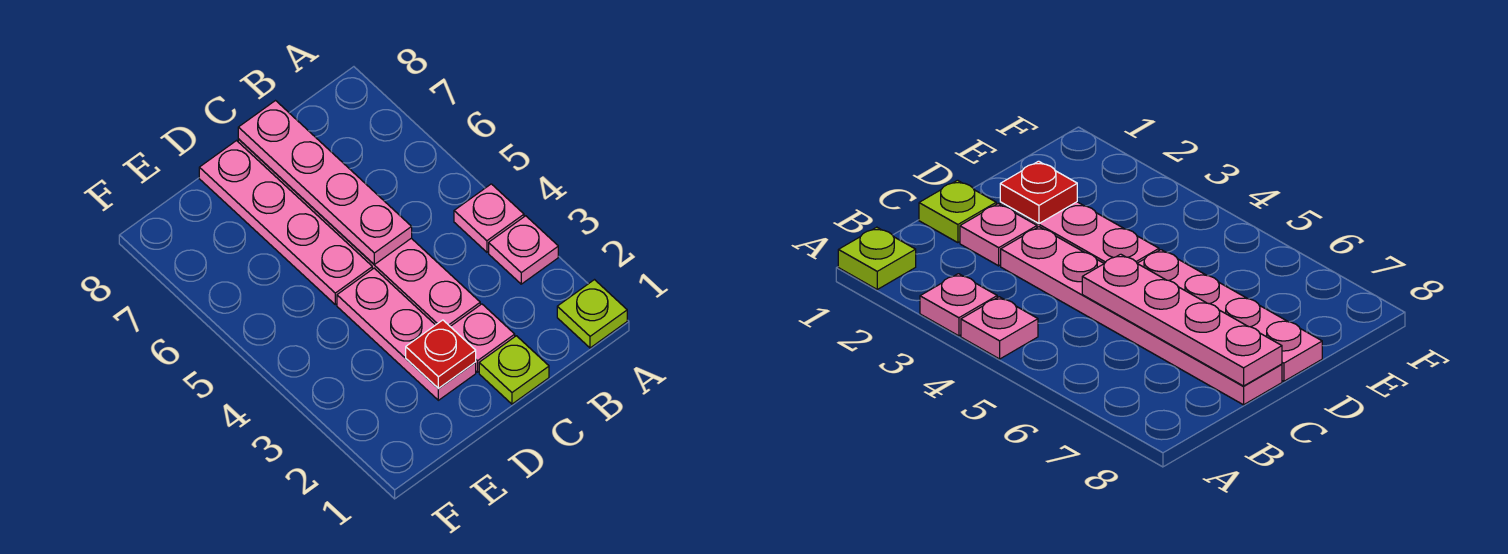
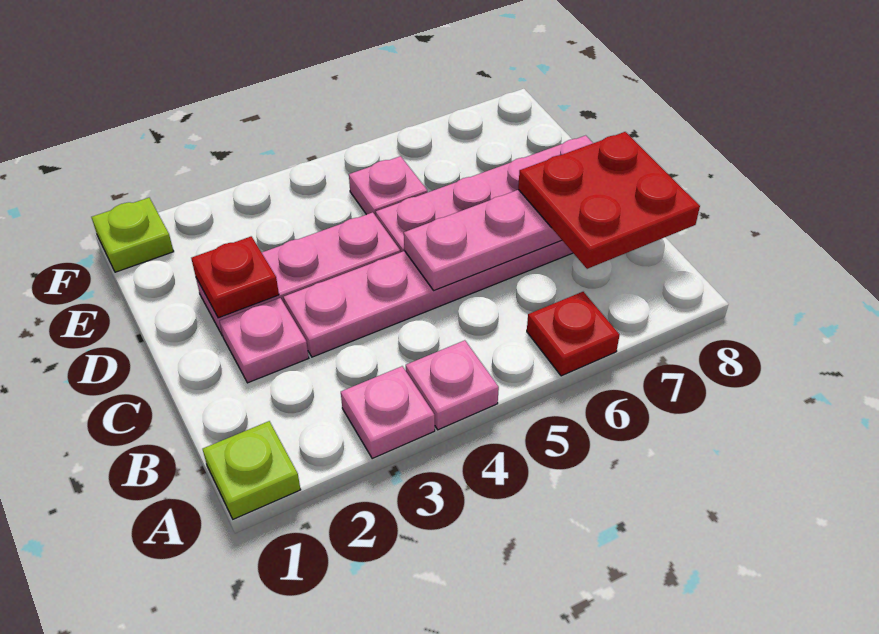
none -> red plate A6 level 1
none -> red plate B7:C8 level 3
lime plate C1 level 1 -> lime plate F1 level 1
none -> pink plate E5 level 1

